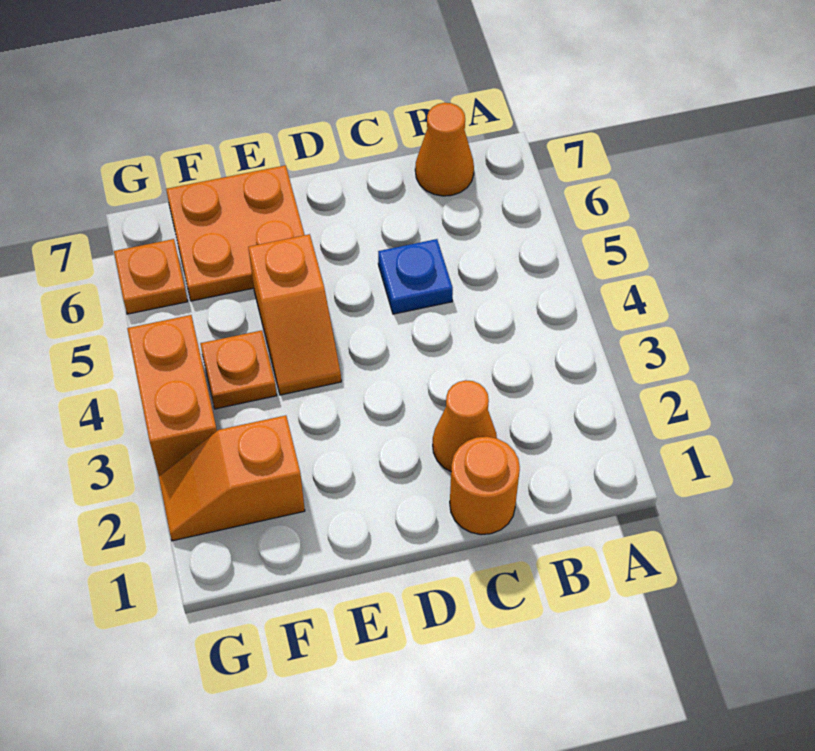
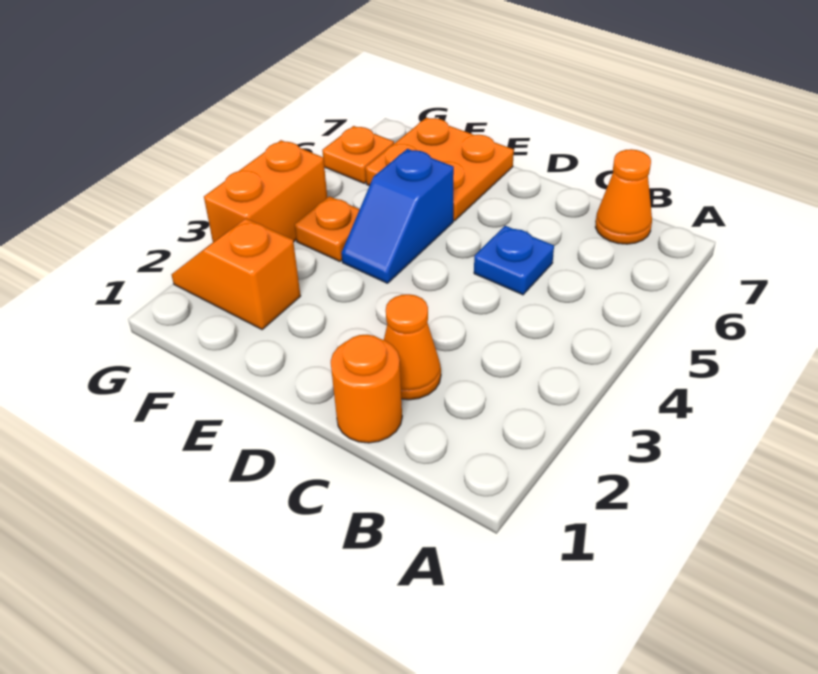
orange slope E4:E5 level 1 top 5 -> blue slope E4:E5 level 1 top 5

